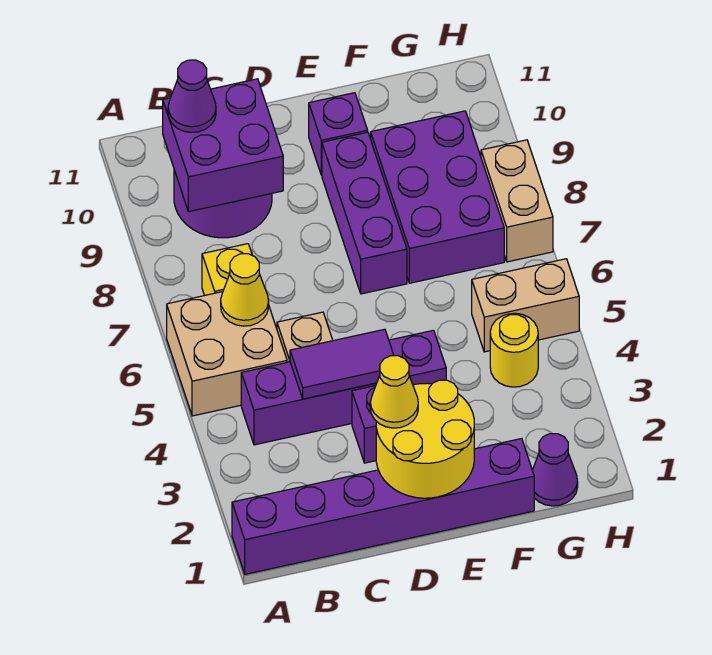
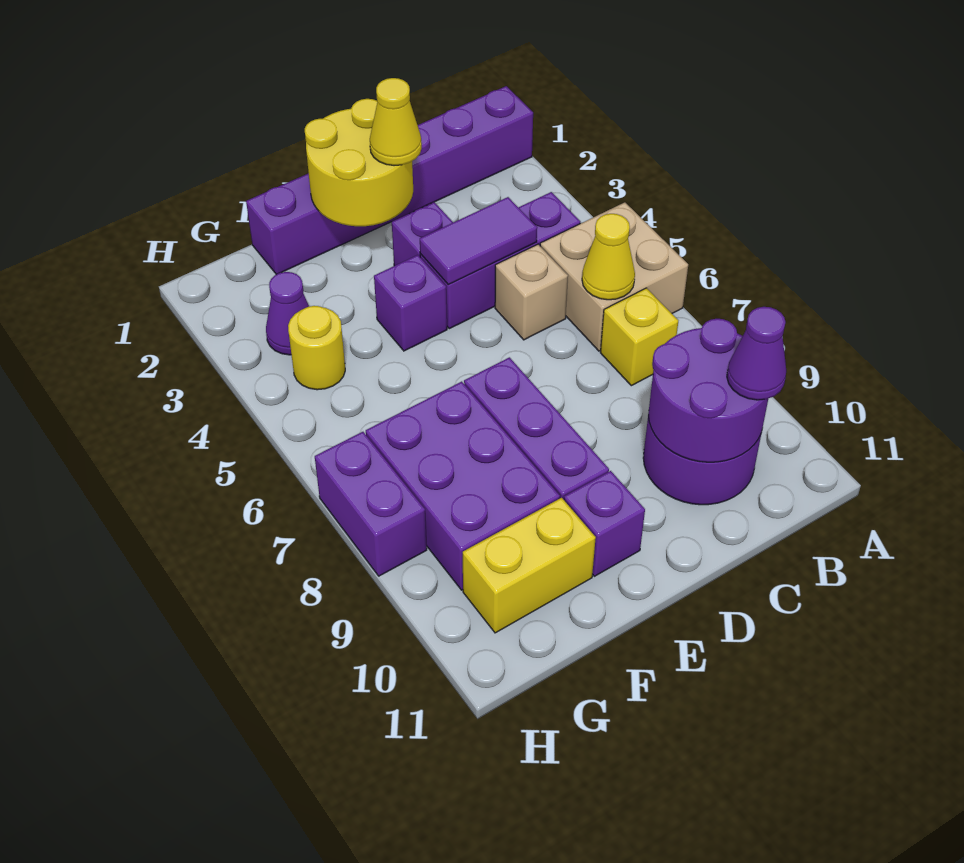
purple brick B9:C10 level 2 -> purple round brick B9:C10 level 2
none -> yellow brick F10:G10 level 1
purple cone G1 level 1 -> purple cone G3 level 1
tan brick G5:H5 level 1 -> none
tan brick H7:H8 level 1 -> purple brick H7:H8 level 1

